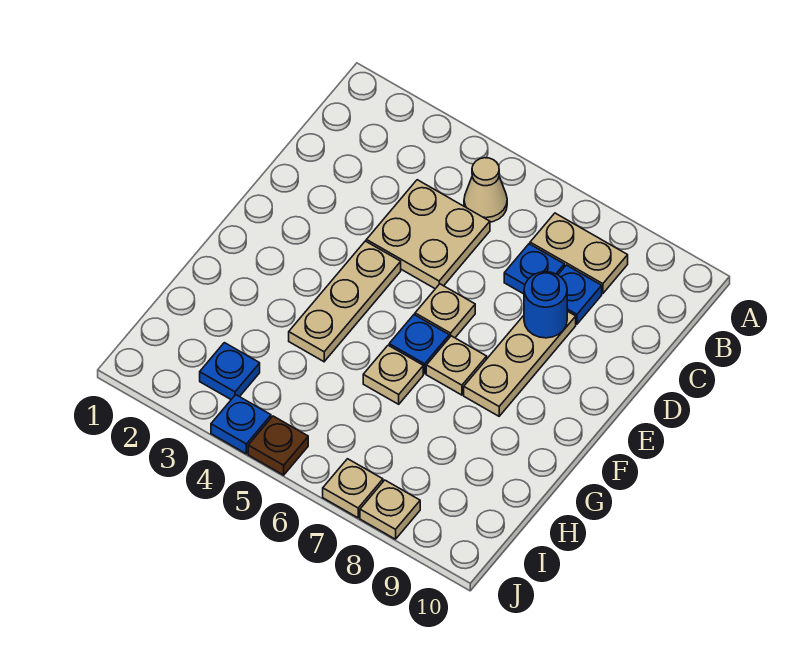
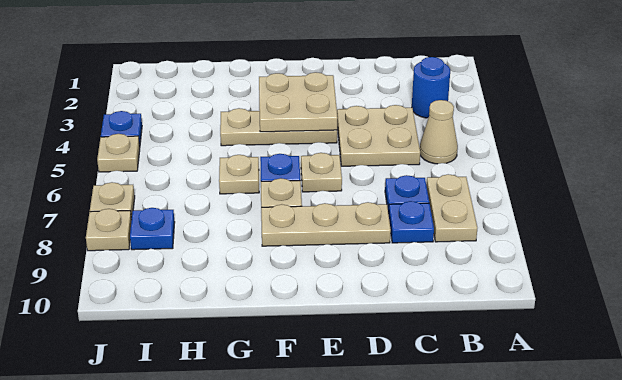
blue round brick D8 level 2 -> blue round brick B3 level 1
none -> tan plate E3:F4 level 2
blue plate I3 level 1 -> blue plate I8 level 1
brown plate J5 level 1 -> tan plate J5 level 1

